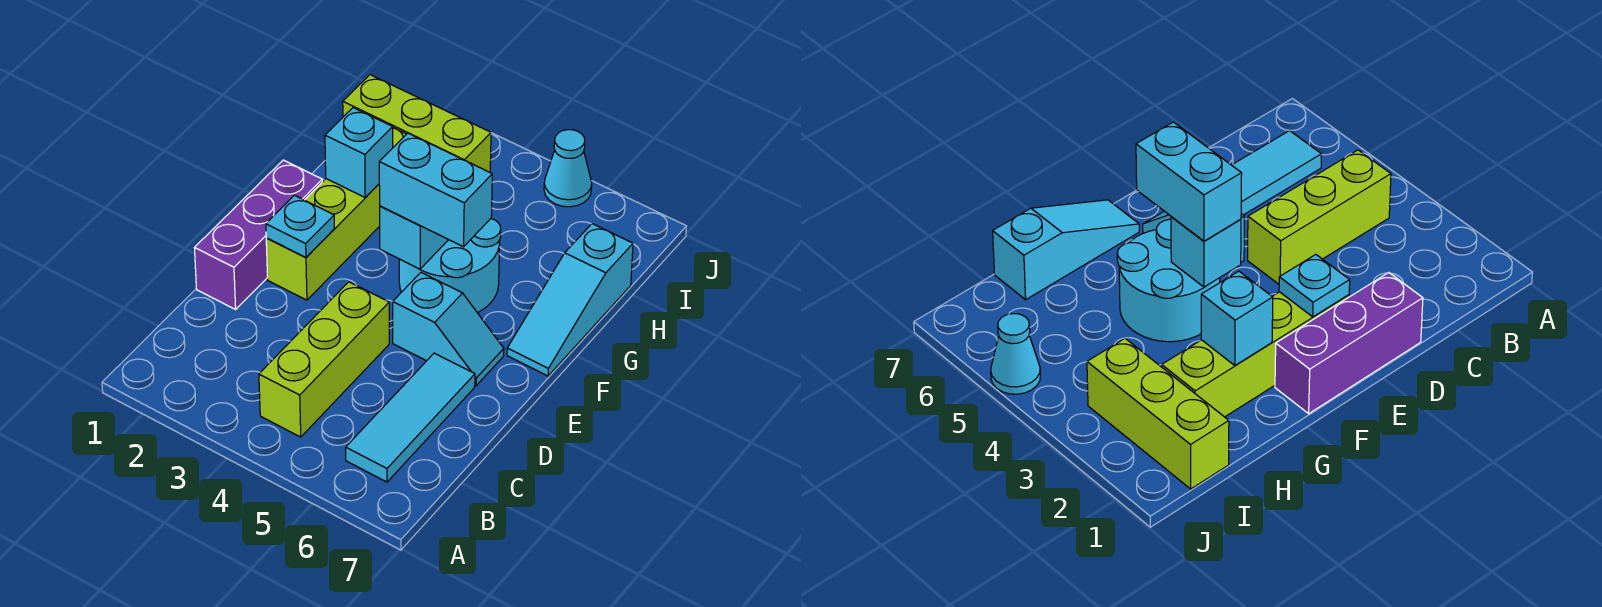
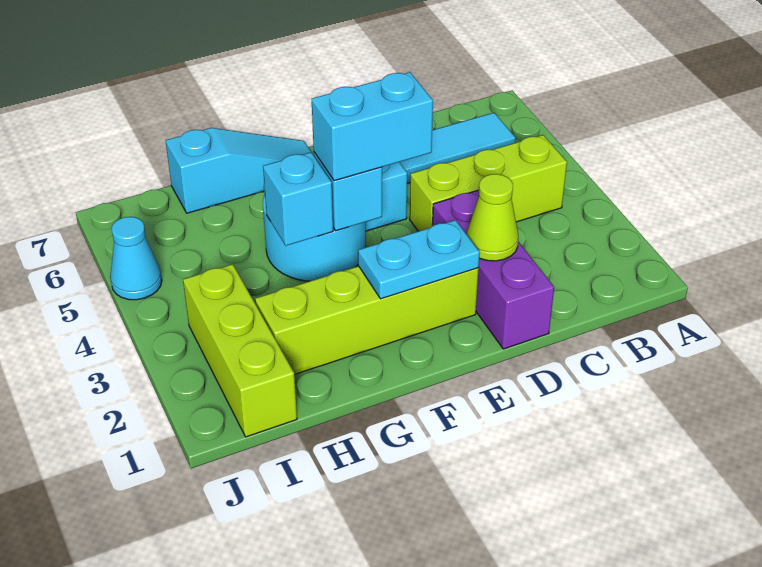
purple brick D1:F1 level 1 -> purple brick D1:D3 level 1
none -> lime cone D2 level 2
cyan plate E2 level 2 -> cyan plate E2:F2 level 2
cyan brick F4:F5 level 3 -> cyan brick E4:F4 level 3
cyan brick G2 level 2 -> cyan brick G4 level 2

